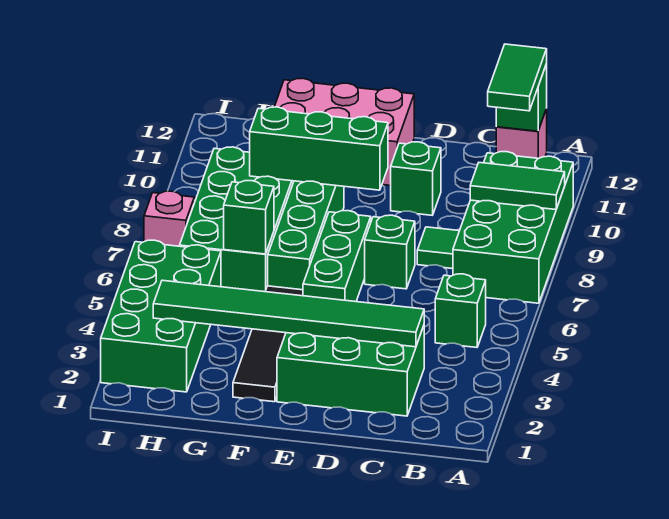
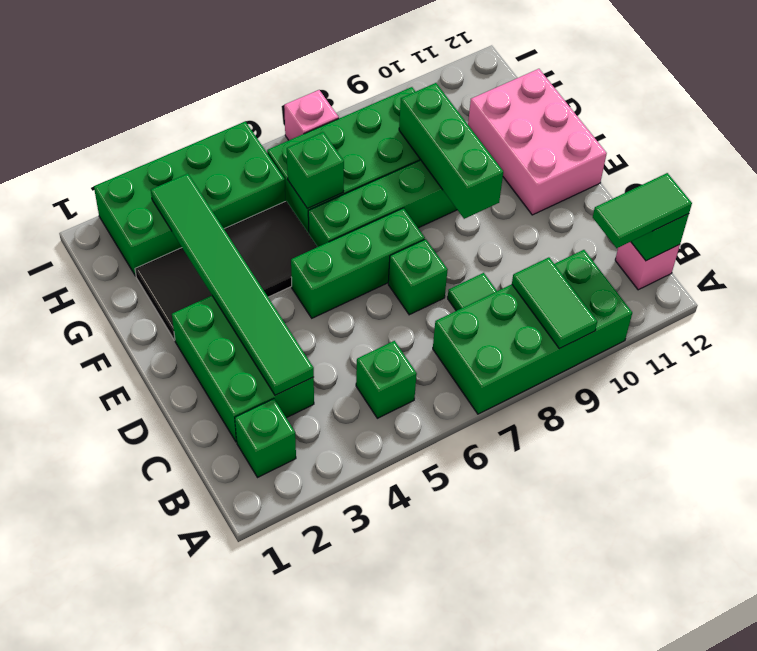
green brick D10 level 1 -> green brick B2 level 1
black tile F2:F5 level 1 -> black tile F2:G5 level 1

